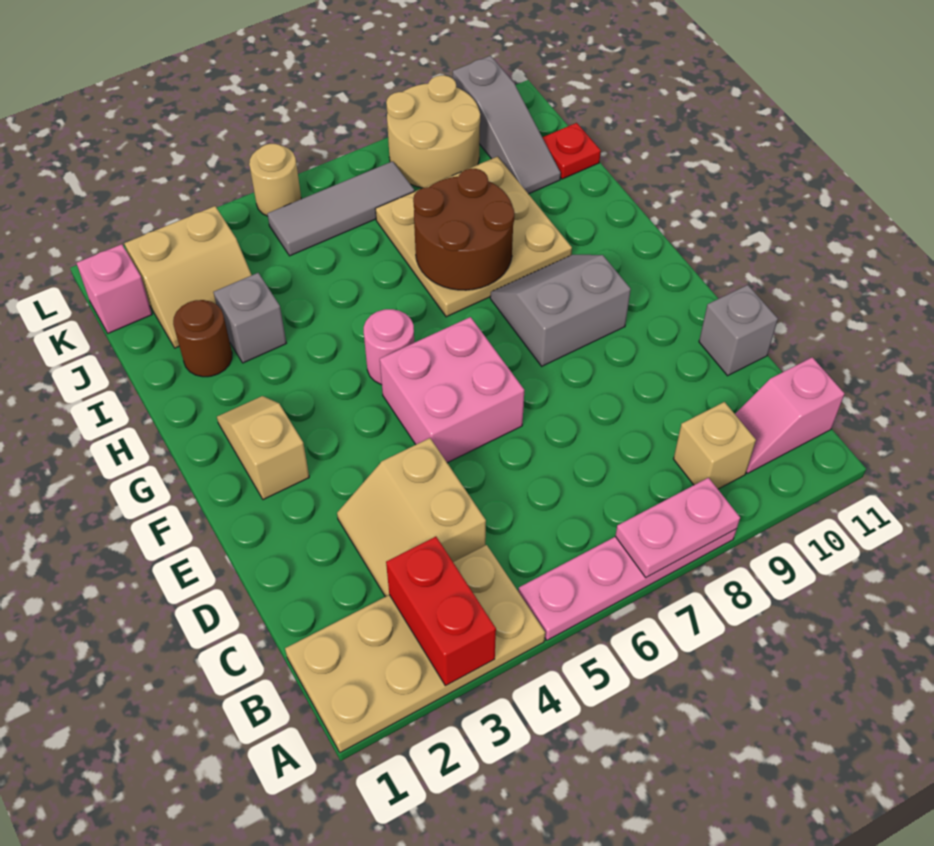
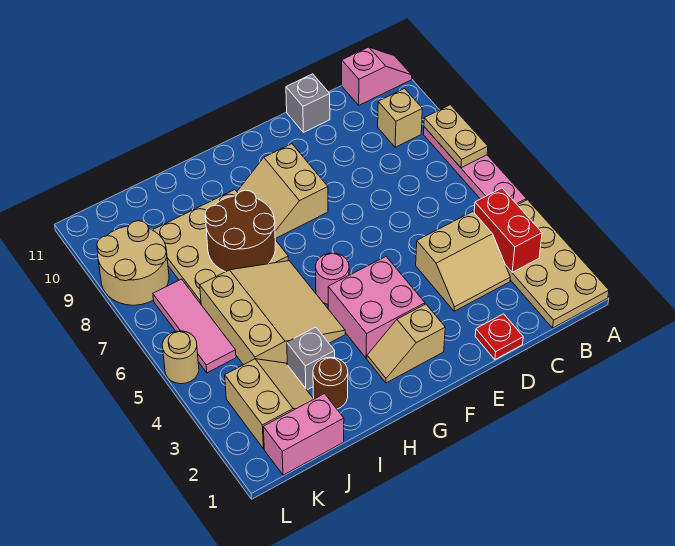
red brick A3:B3 level 2 -> red brick B3:B4 level 2
pink plate A7:A8 level 2 -> tan plate A7:A8 level 2
pink slope B10:B11 level 1 top 11 -> pink slope A11:B11 level 1 top B
pink brick E5:F6 level 1 -> pink brick F3:G4 level 1
grey slope F8:G9 level 1 top F -> tan slope F8:G9 level 1 top F
none -> tan slope H4:J6 level 1 top J
grey slope J10:L10 level 1 top L -> none
red plate J11 level 1 -> red plate D1 level 1
pink brick K1 level 1 -> pink brick J1:K1 level 1
grey tile K5:K7 level 1 -> pink tile K5:K7 level 1

